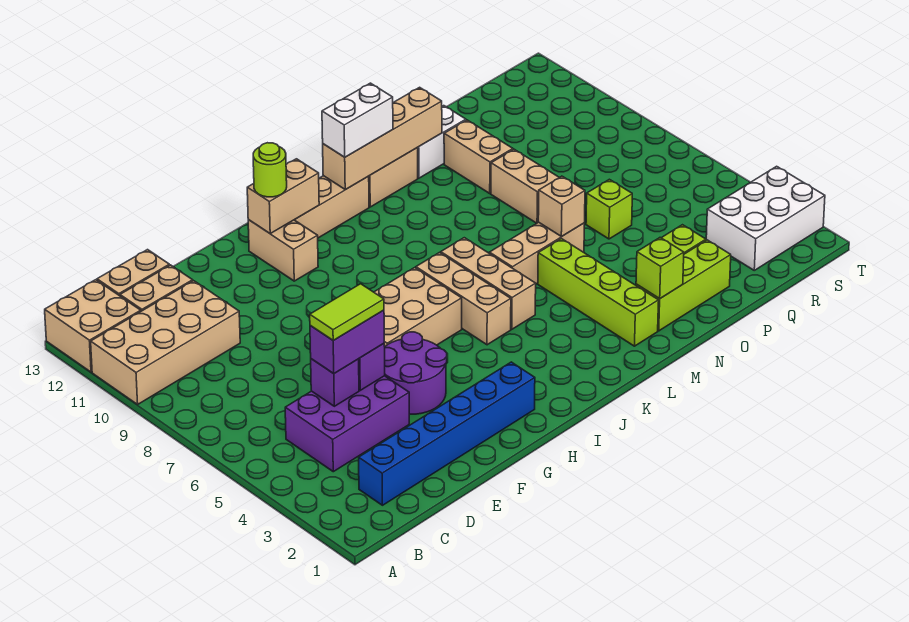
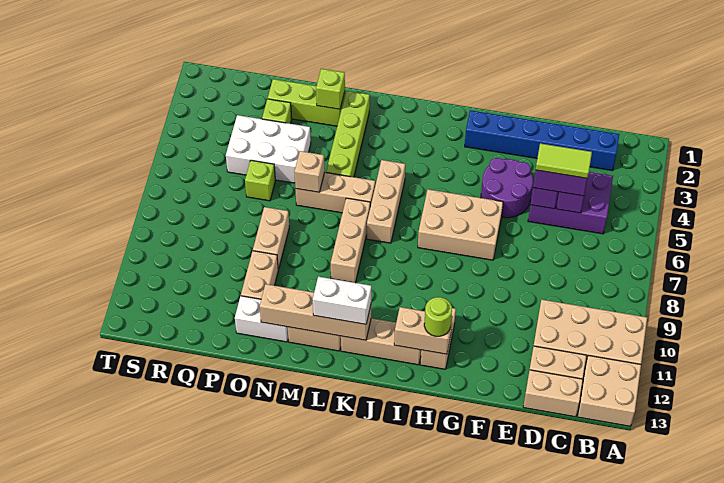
tan brick J5:J7 level 1 -> tan brick L7:L9 level 1
white brick R2:T3 level 1 -> white brick O4:Q5 level 1

